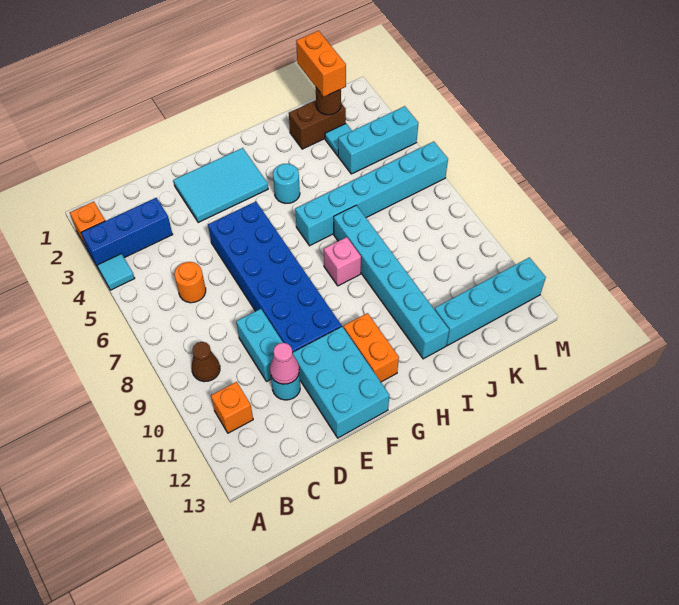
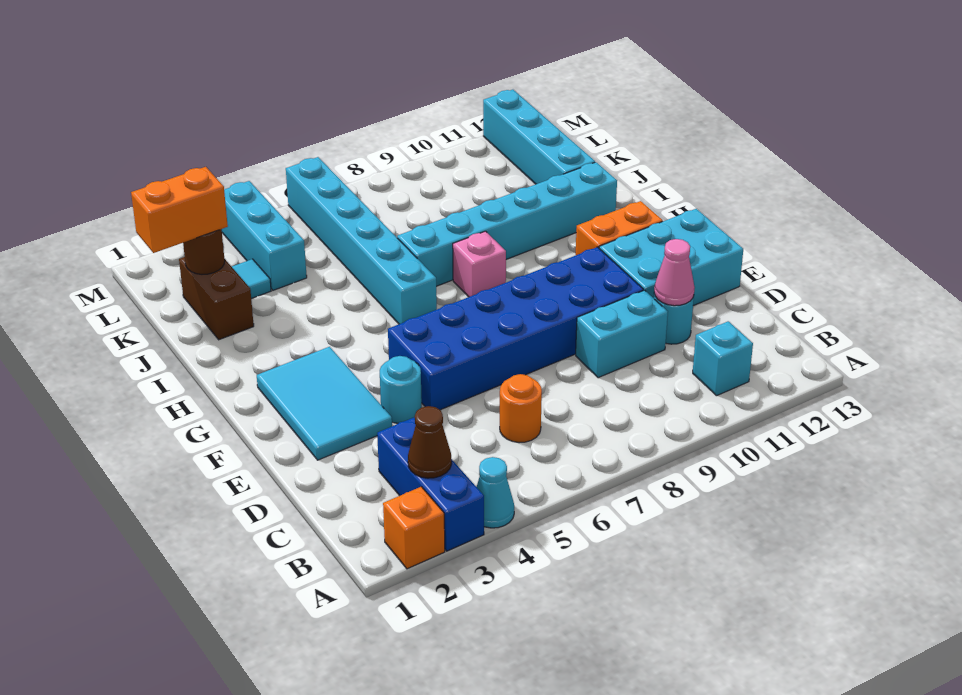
cyan tile A4 level 1 -> cyan cone A4 level 1
brown cone B9 level 1 -> brown cone B3 level 2
orange brick B11 level 1 -> cyan brick B11 level 1
cyan round brick H4 level 1 -> cyan round brick E4 level 1

